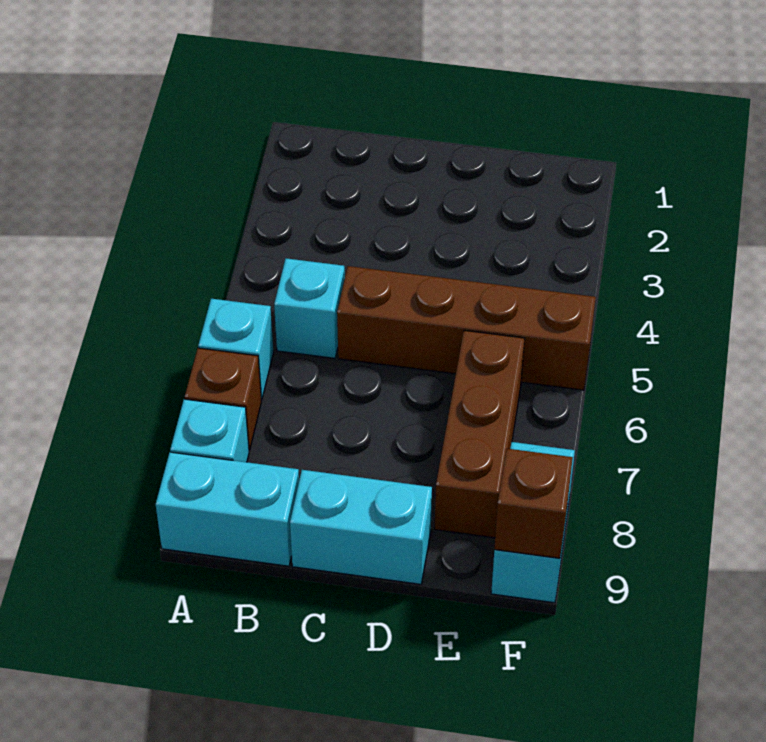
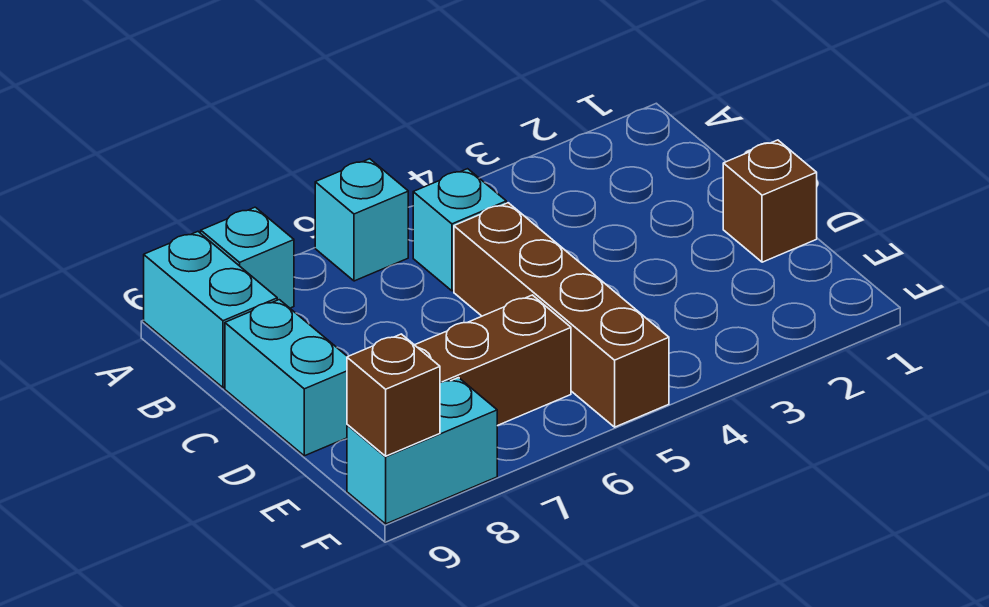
brown brick A7 level 1 -> brown brick D1 level 1

